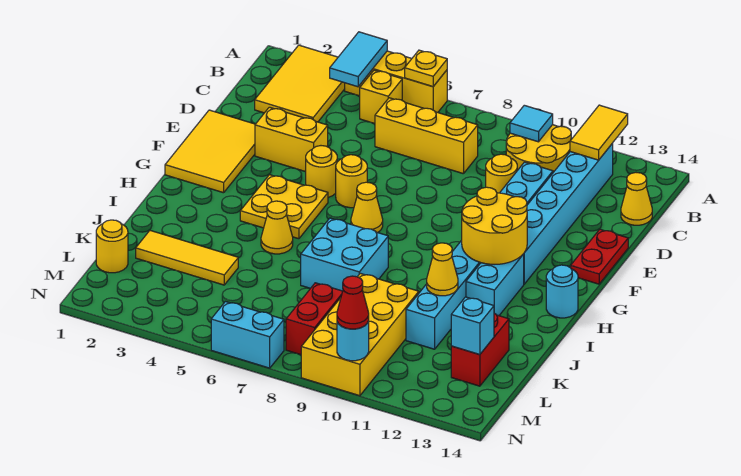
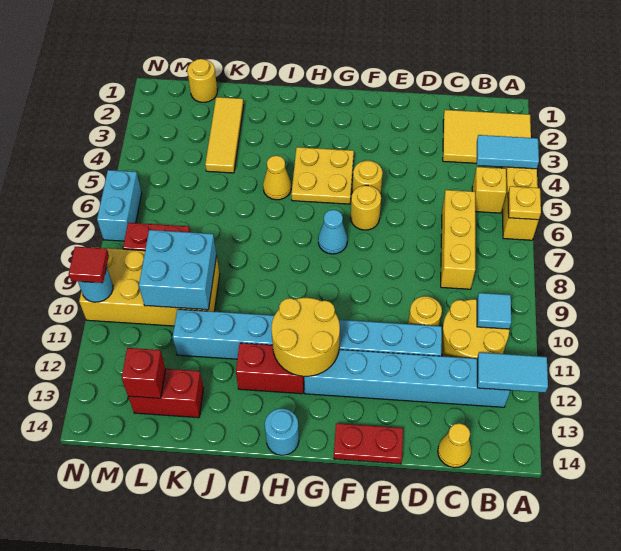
yellow tile A12:B12 level 2 -> cyan tile A12:B12 level 2
yellow tile E1:G2 level 1 -> none
yellow brick E3:E4 level 1 -> none
yellow cone G7 level 1 -> cyan cone G7 level 1
cyan brick H12:I12 level 1 -> red brick H12:I12 level 1
cyan brick I7:J8 level 1 -> cyan brick K9:L10 level 2
yellow cone J11 level 2 -> none
cyan brick L13 level 2 -> red brick L13 level 2
red cone N10 level 3 -> red tile N10 level 3

